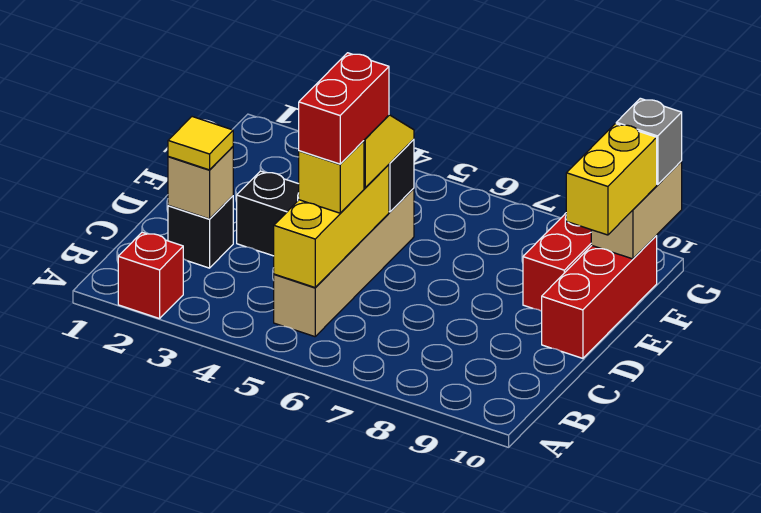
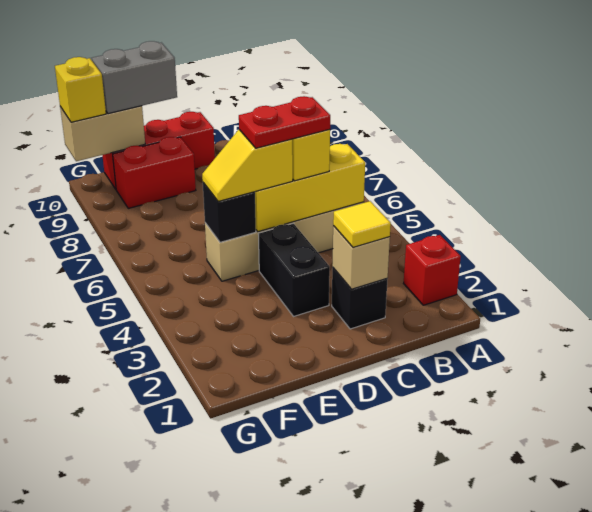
red brick C5:D5 level 4 -> red plate C5:D5 level 4
yellow brick E10:F10 level 3 -> grey brick E10:F10 level 3
grey brick G10 level 3 -> yellow brick G10 level 3

